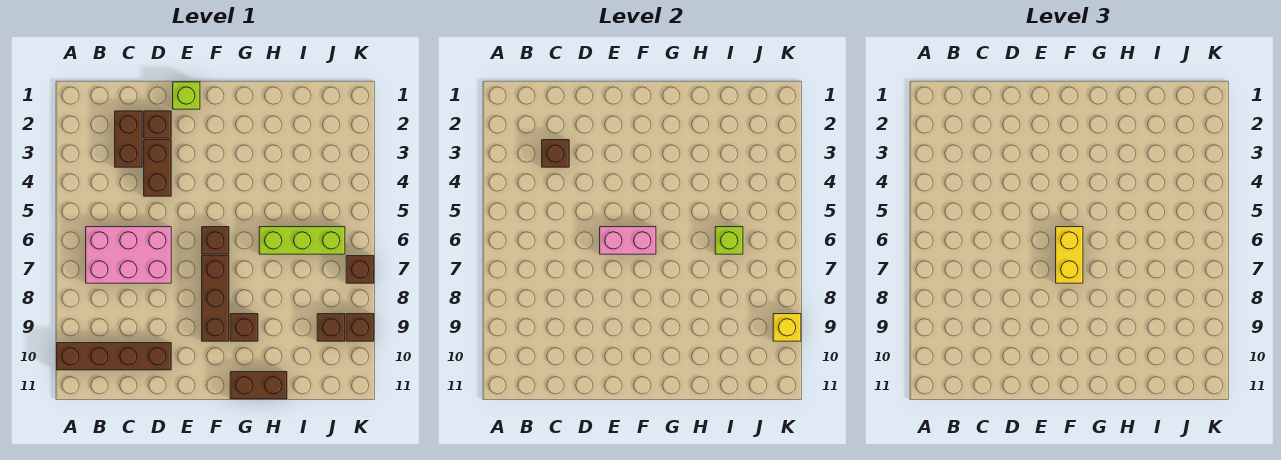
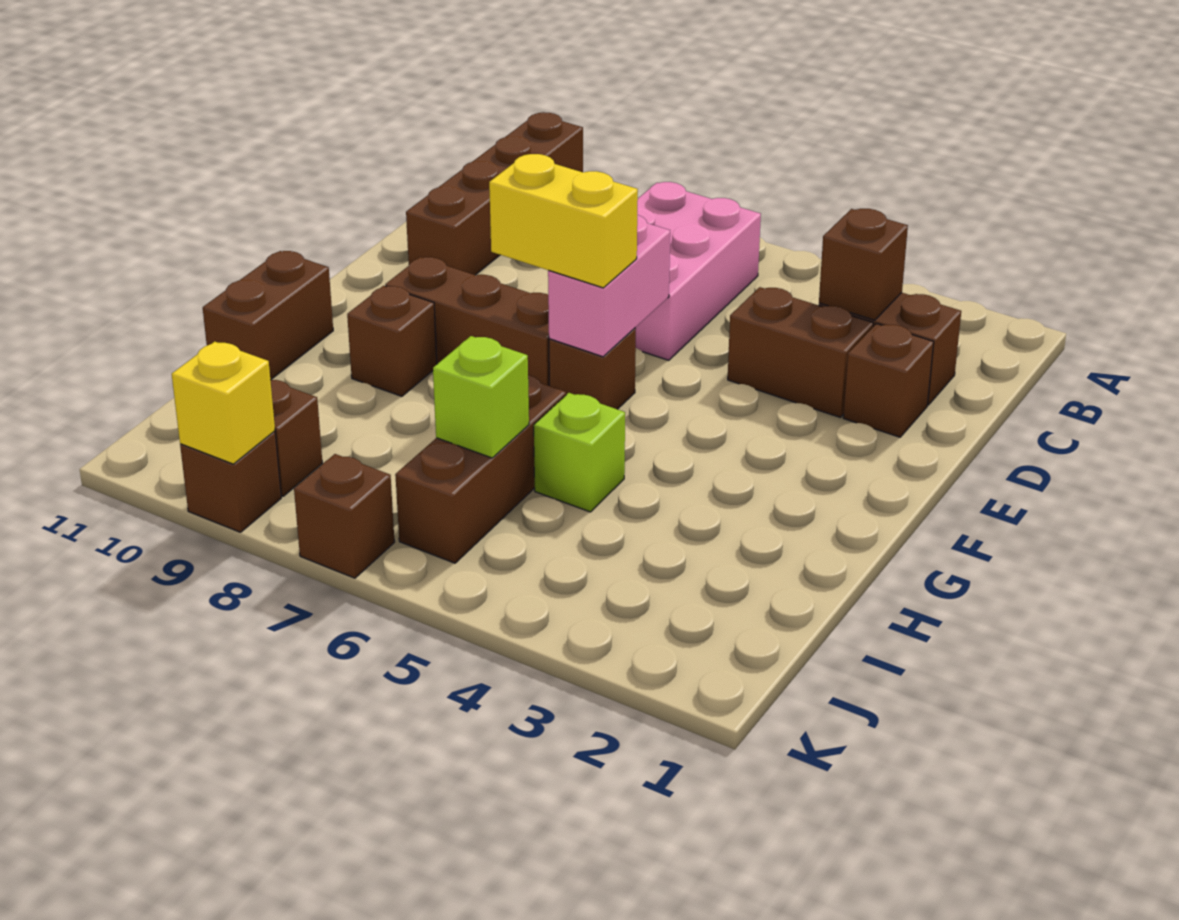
lime brick E1 level 1 -> lime brick H5 level 1
lime brick H6:J6 level 1 -> brown brick H6:J6 level 1

